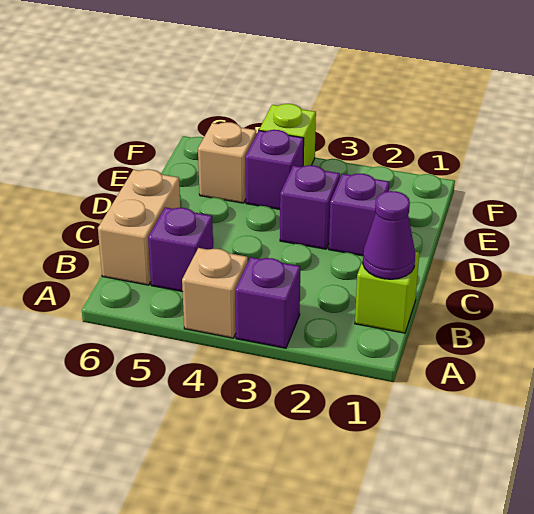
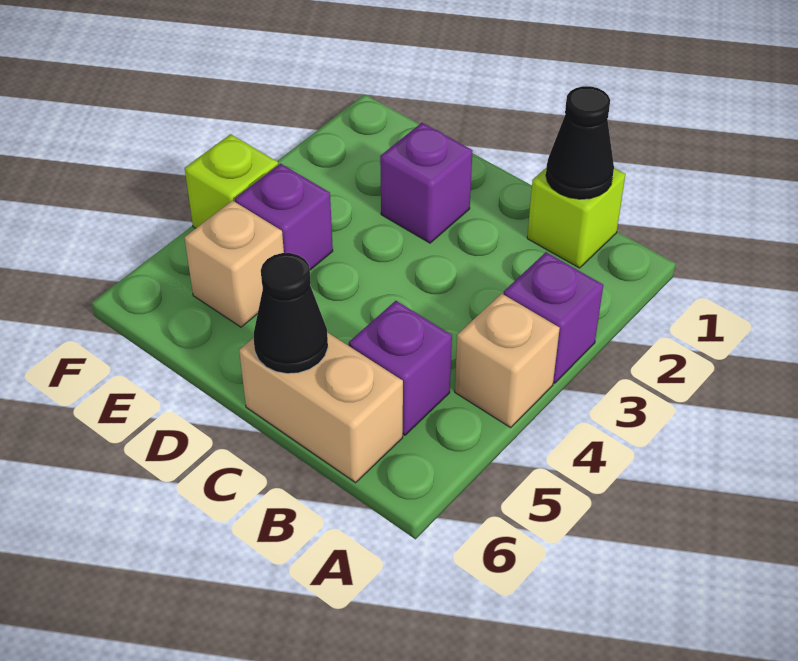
purple cone B1 level 2 -> black cone B1 level 2
none -> black cone C6 level 2
purple brick D3 level 1 -> none

